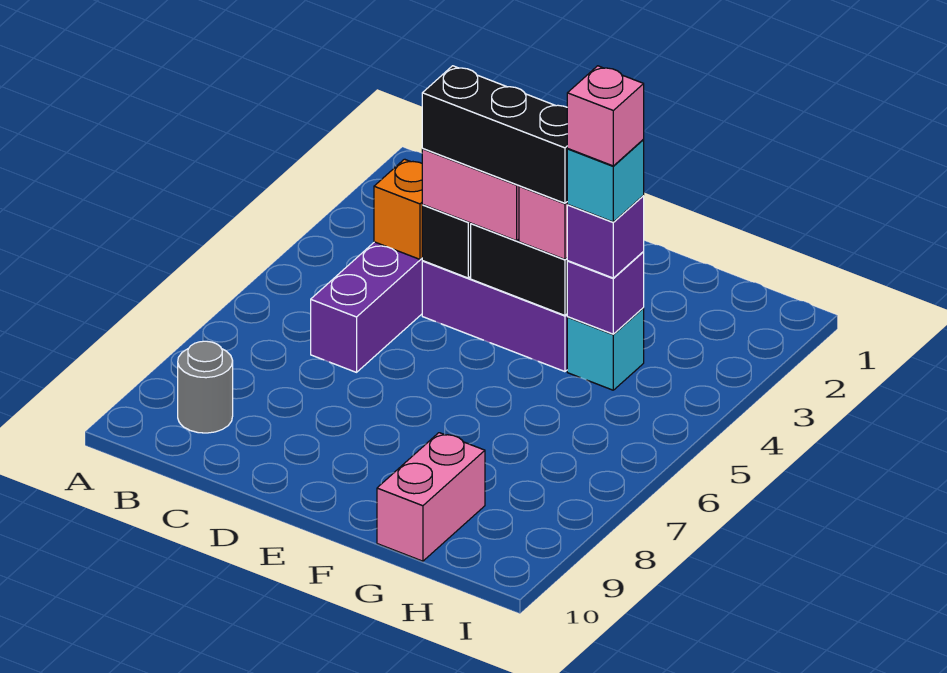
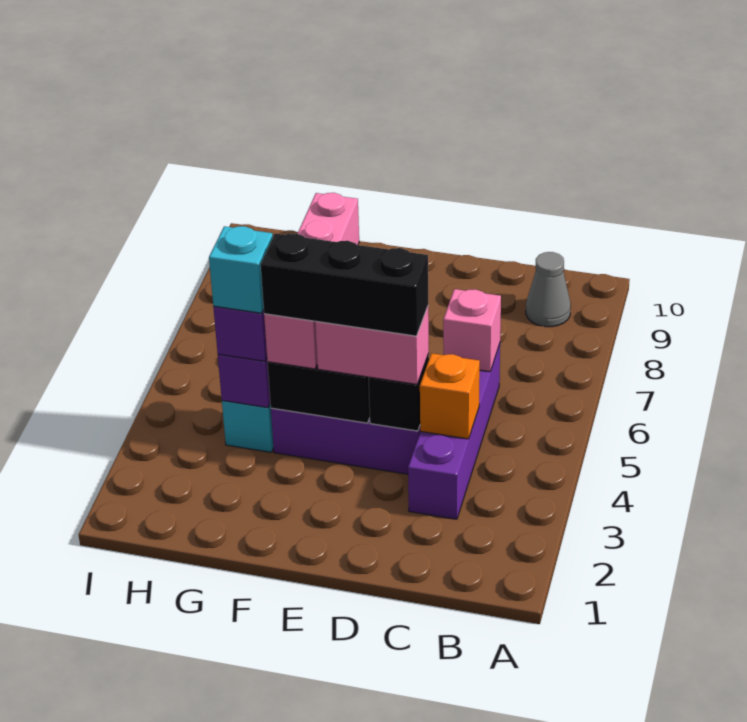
grey round brick B9 level 1 -> grey cone B9 level 1
pink brick G4 level 5 -> pink brick C6 level 2

